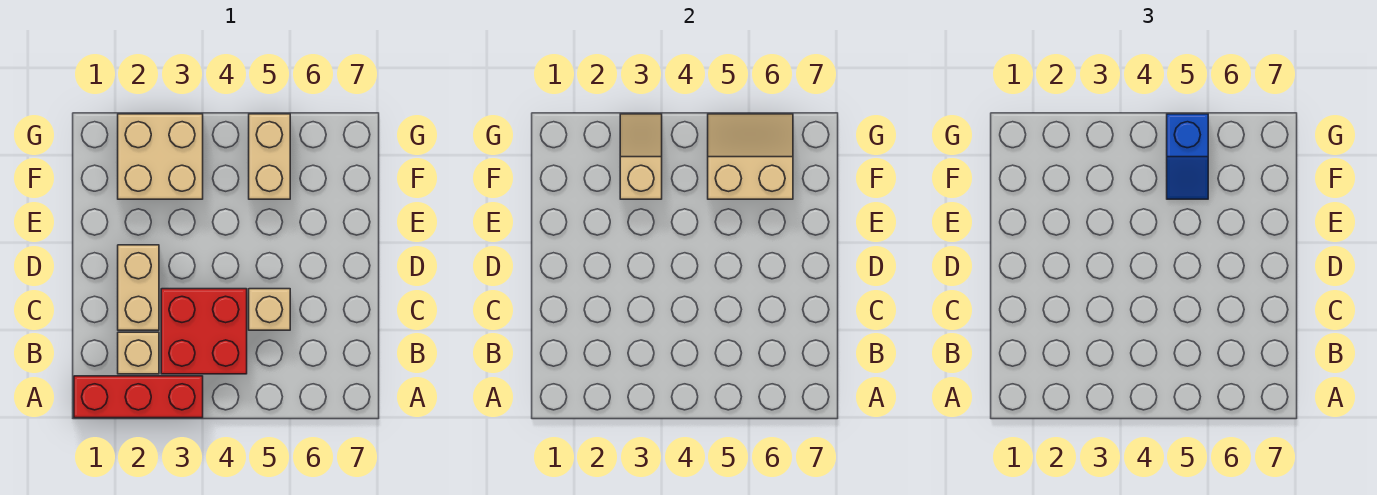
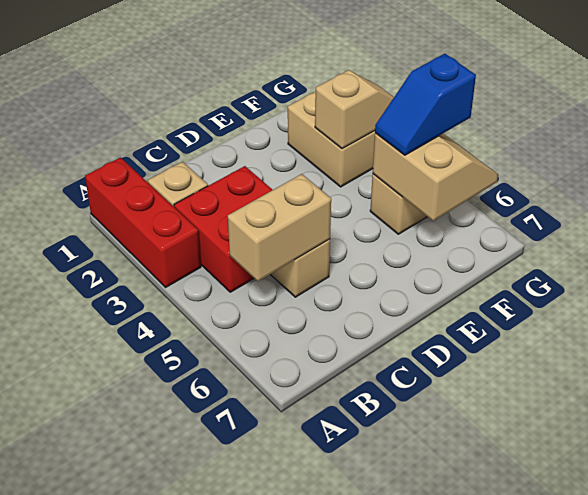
tan brick C2:D2 level 1 -> tan brick B5:C5 level 2

